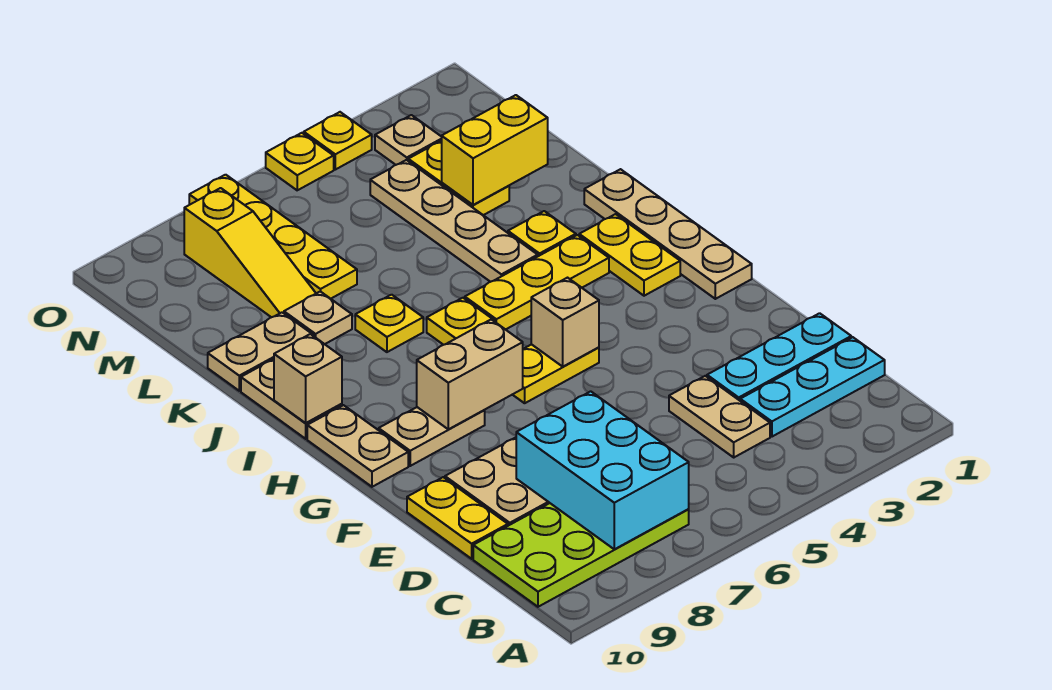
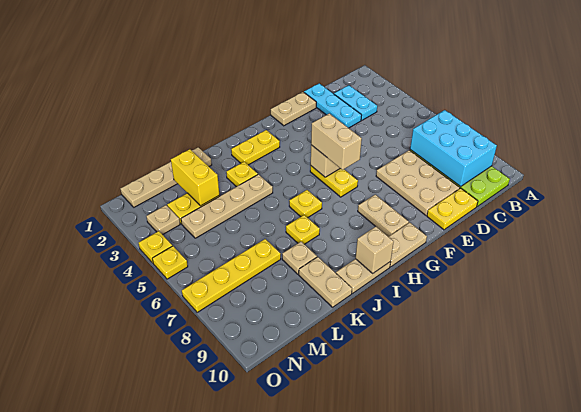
cyan brick B7:D8 level 2 -> cyan brick B7:C9 level 2
cyan plate C1:C3 level 1 -> cyan plate C2:C3 level 1
tan plate C4:D4 level 1 -> tan plate E1:F1 level 1
tan plate G1:J1 level 1 -> tan plate K1:N1 level 1
tan brick G7:G8 level 2 -> tan brick G5:G6 level 3
yellow plate I3:I5 level 1 -> none
yellow slope L8:N8 level 1 top N -> none

